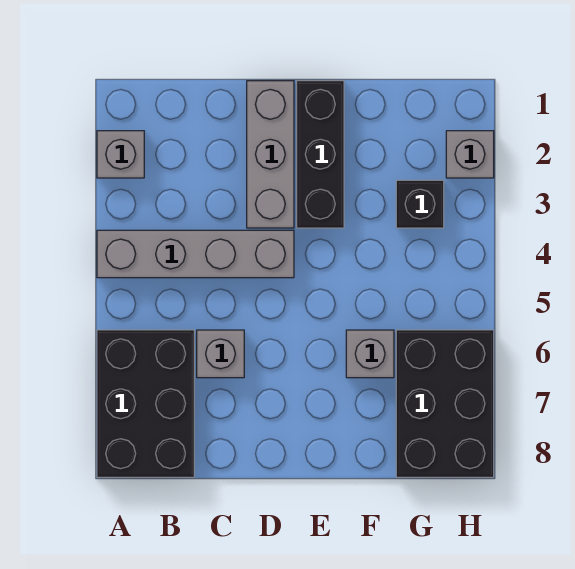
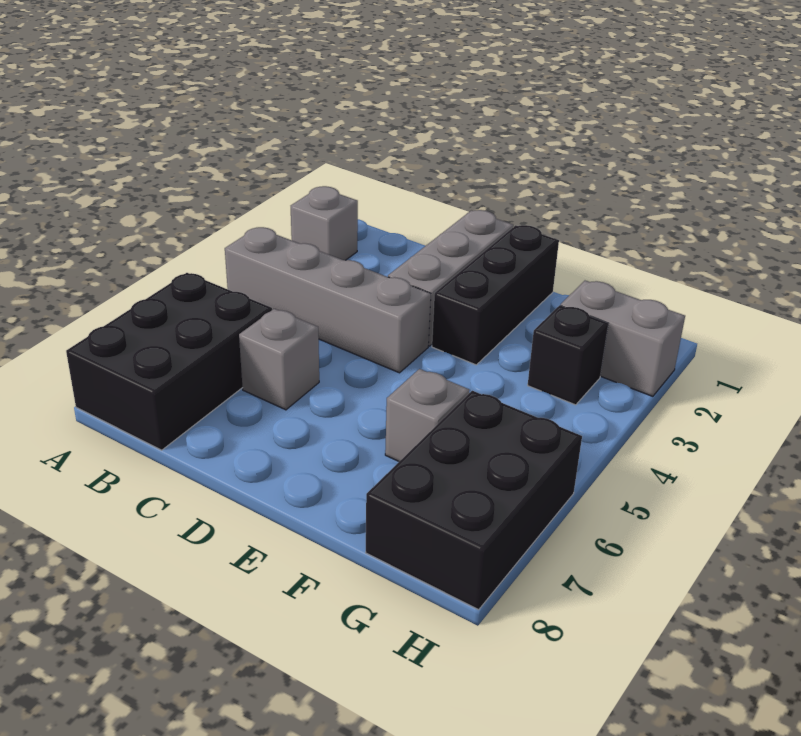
grey brick H2 level 1 -> grey brick G2:H2 level 1

